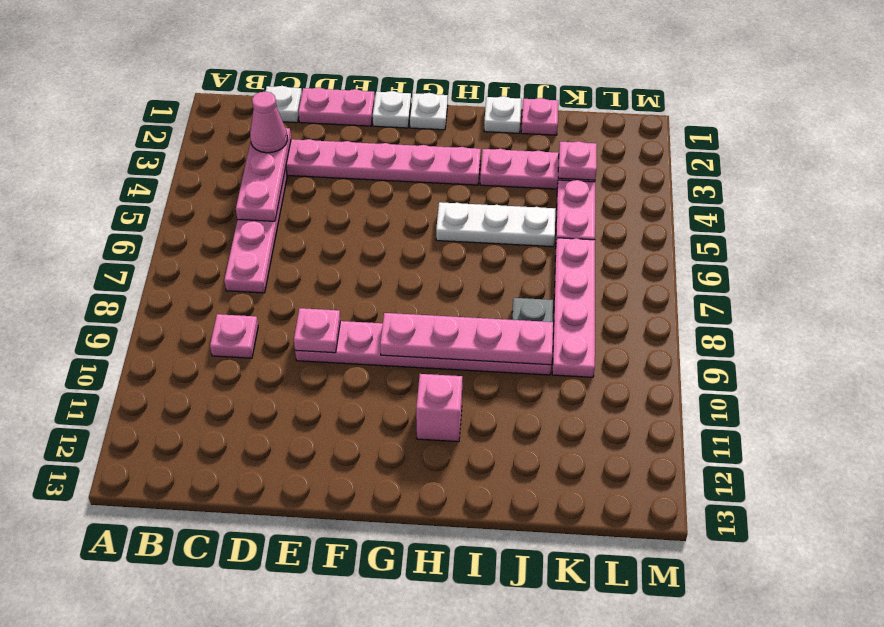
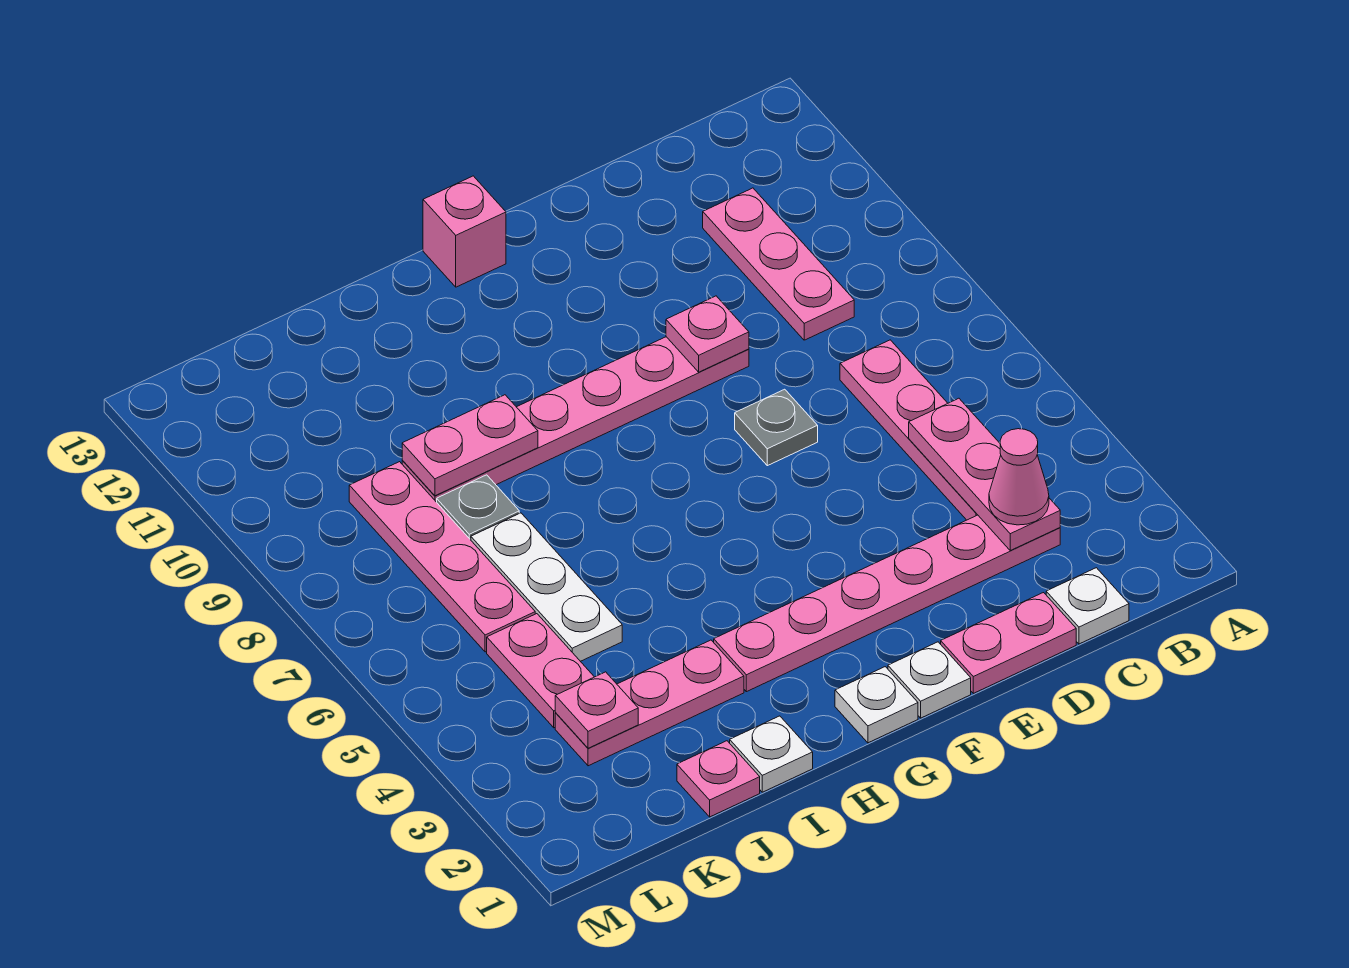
pink plate C9 level 1 -> pink plate C9:C11 level 1
none -> grey plate E7 level 1
pink plate G9:J9 level 2 -> pink plate I9:J9 level 2
white plate H5:J5 level 1 -> white plate J5:J7 level 1
pink brick H11 level 1 -> pink brick G13 level 1

